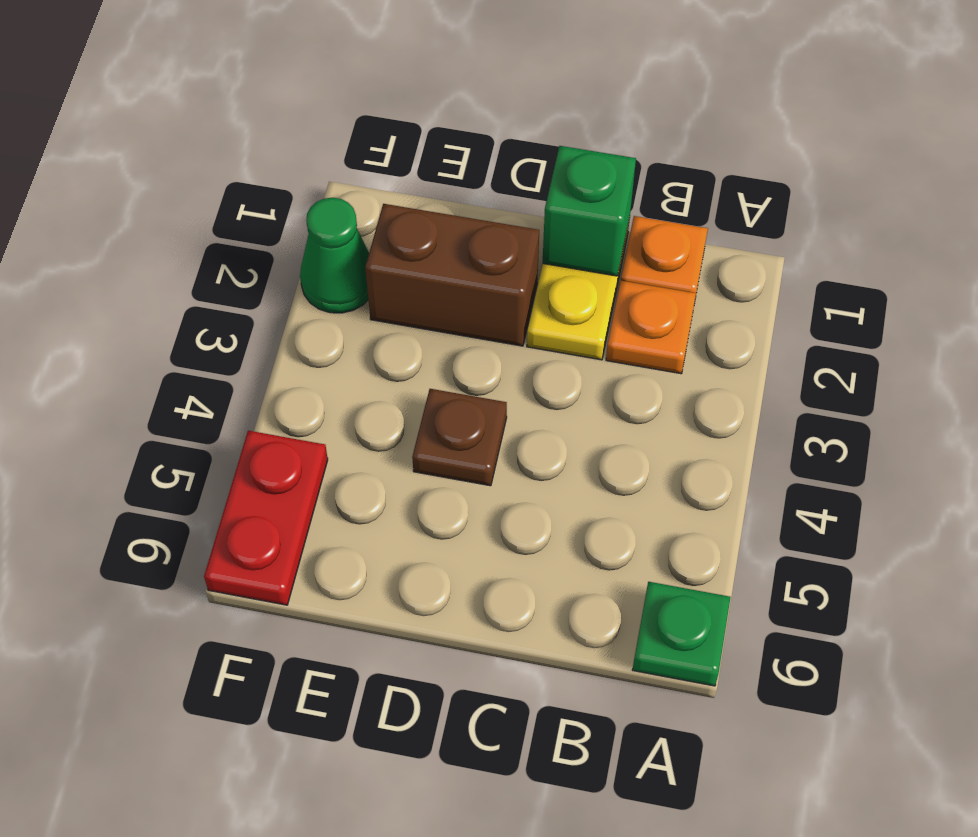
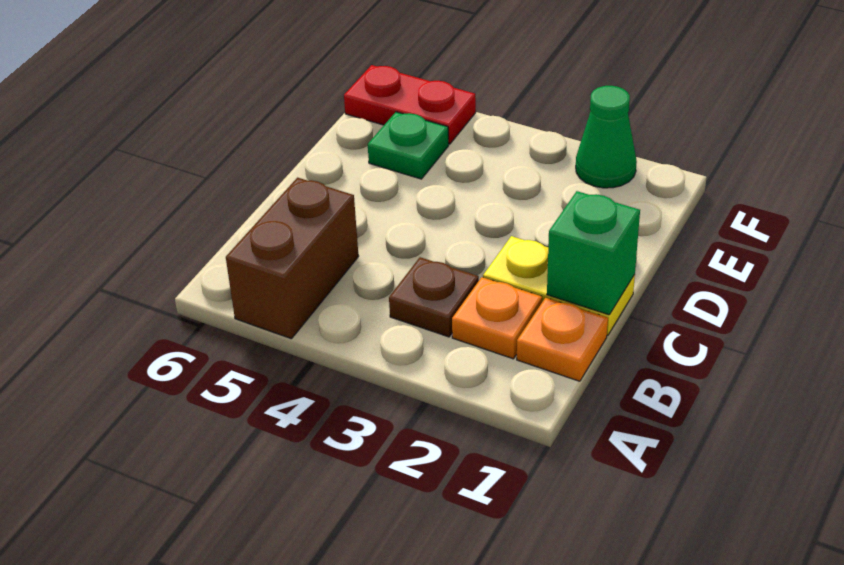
green plate A6 level 1 -> green plate E5 level 1
brown brick D2:E2 level 1 -> brown brick A5:B5 level 1
brown plate D4 level 1 -> brown plate B3 level 1

